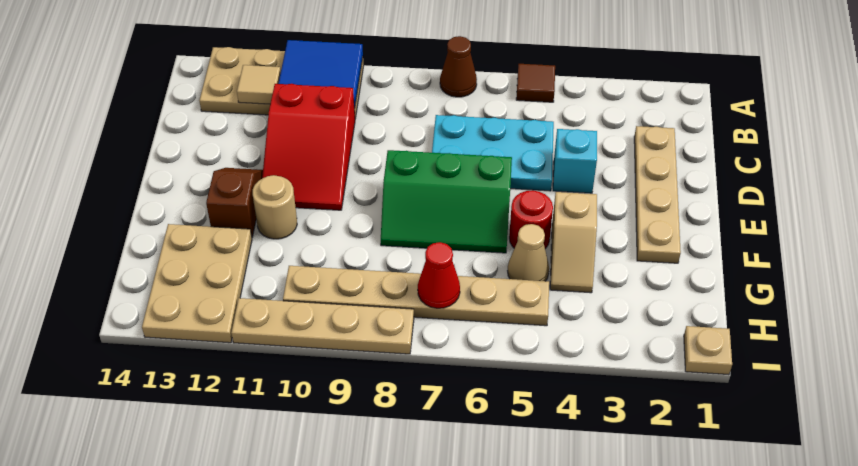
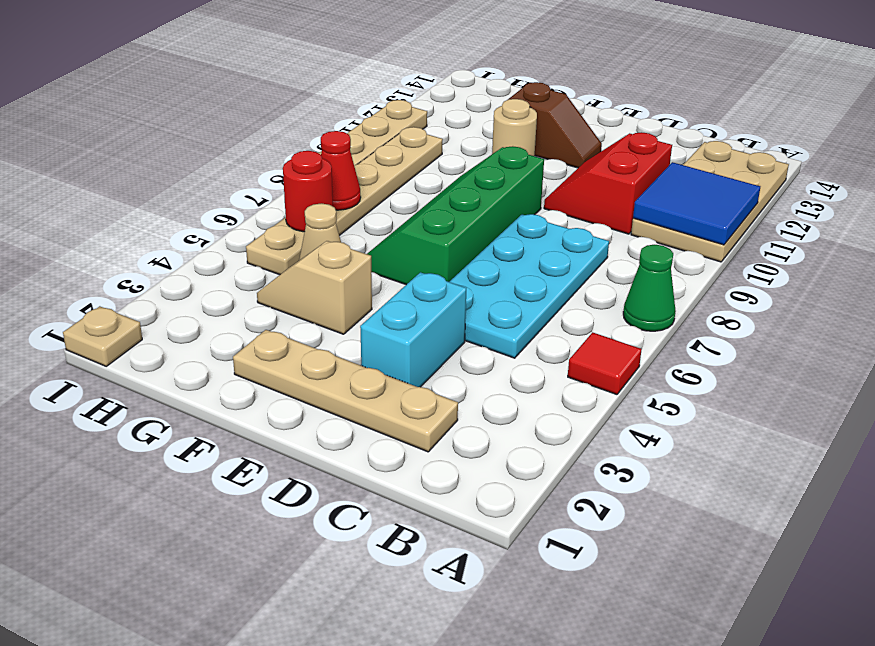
brown tile A5 level 1 -> red tile A5 level 1
brown cone A7 level 1 -> green cone A7 level 1
tan tile B12 level 2 -> none
cyan plate C5:D7 level 1 -> cyan plate C5:D8 level 1
red slope C10:E11 level 1 top C -> red slope C10:D11 level 1 top C
cyan brick D4 level 1 -> cyan brick D3:D4 level 1
green slope E6:F8 level 1 top E -> green slope E6:F9 level 1 top E
red round brick F5 level 1 -> red round brick H6 level 2
tan plate G12:I13 level 1 -> none

